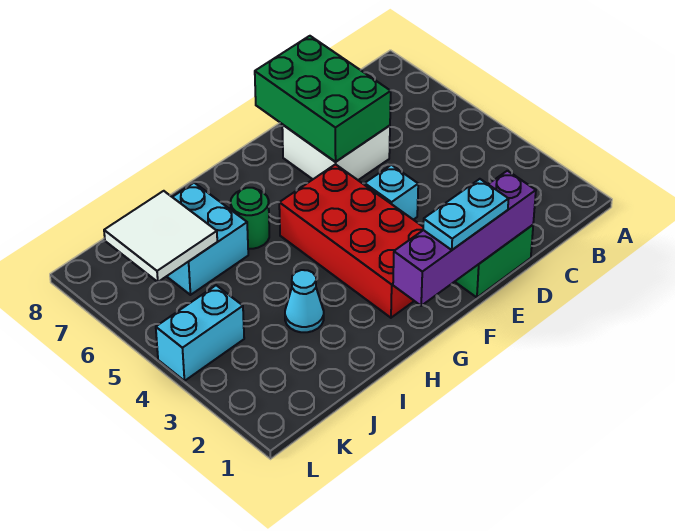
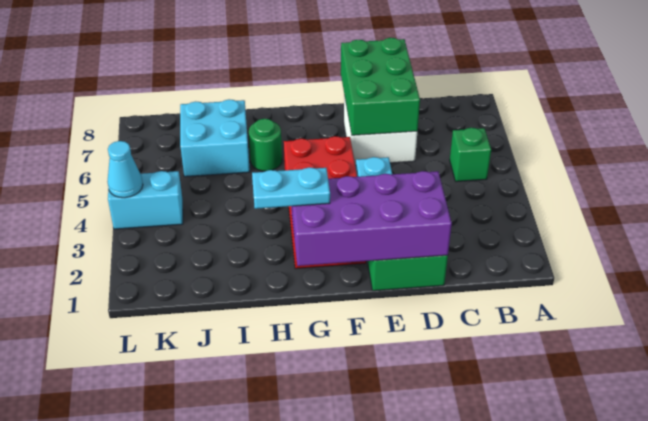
none -> green brick B5 level 1
purple brick D1:G1 level 2 -> purple brick D1:G2 level 2
cyan plate E1:F1 level 3 -> cyan plate G2:H2 level 3
cyan cone I3 level 1 -> cyan cone L4 level 2
white tile J6:K7 level 2 -> none

